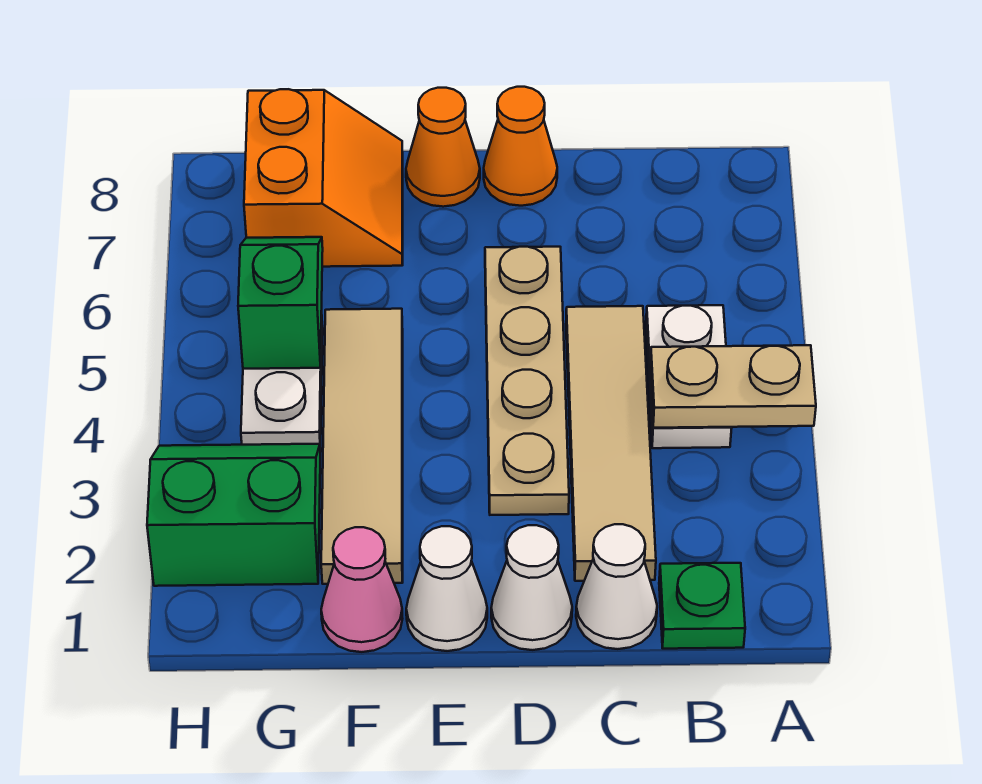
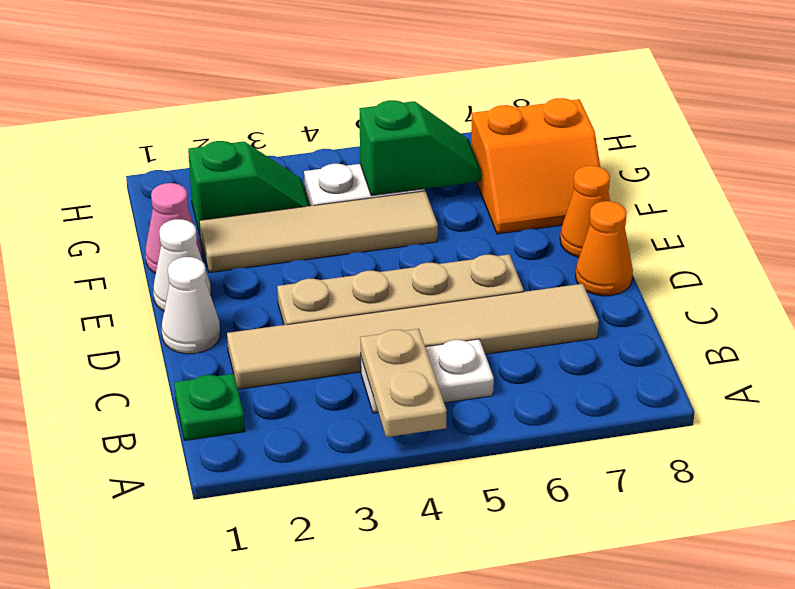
white cone C1 level 1 -> none
tan tile C2:C5 level 1 -> tan tile C2:C7 level 1
green slope G2:H3 level 1 top 2 -> green slope G2:G3 level 1 top 2

